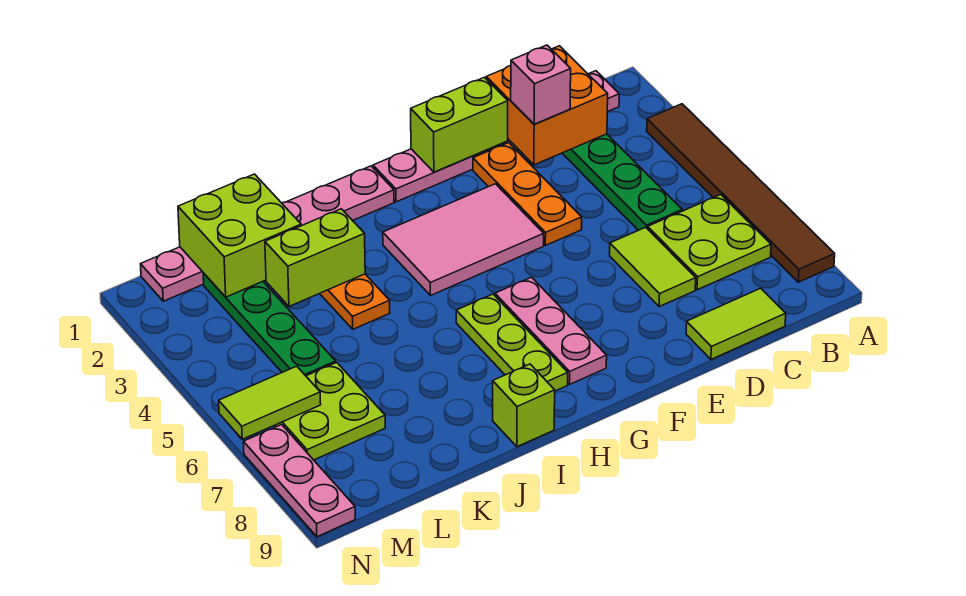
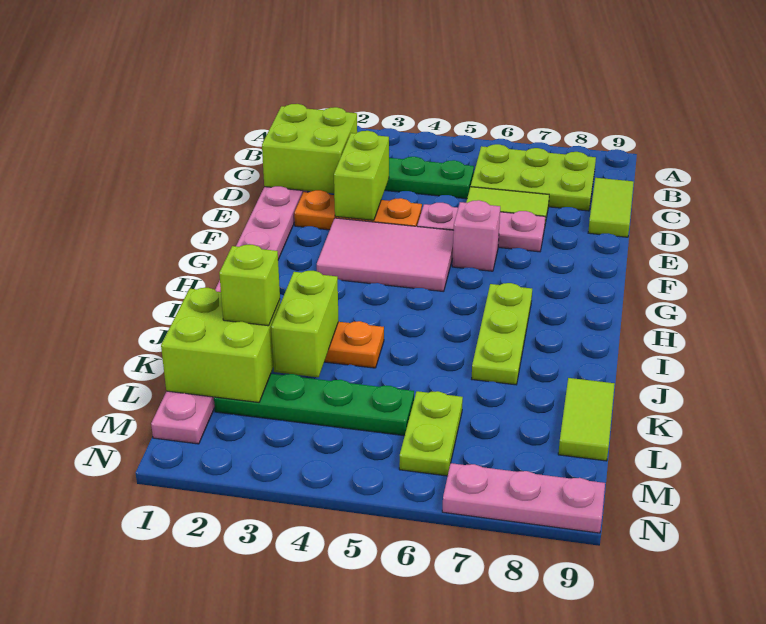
brown tile A3:A8 level 1 -> none
lime plate B6:C7 level 1 -> lime plate B6:C8 level 1
orange brick C1:D2 level 2 -> lime brick C1:D2 level 2
pink brick D2 level 3 -> pink brick F6 level 1
lime brick E1:F1 level 2 -> lime brick D3:E3 level 2
pink tile F3:H4 level 1 -> pink tile F3:G5 level 1
pink plate G6:G8 level 1 -> pink plate E5:E7 level 1
lime plate H6:H8 level 1 -> lime plate H7:J7 level 1
lime brick I9 level 1 -> lime brick K2 level 3
lime plate L6:M7 level 1 -> lime plate L6:M6 level 1
lime tile M6:N6 level 2 -> lime tile K9:L9 level 1

